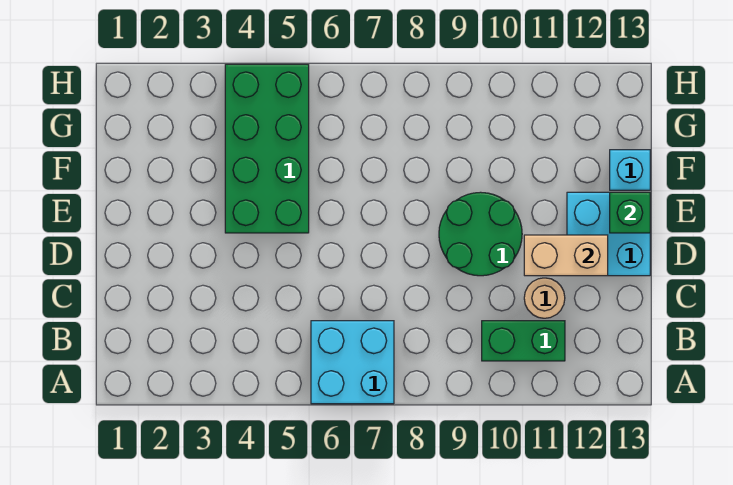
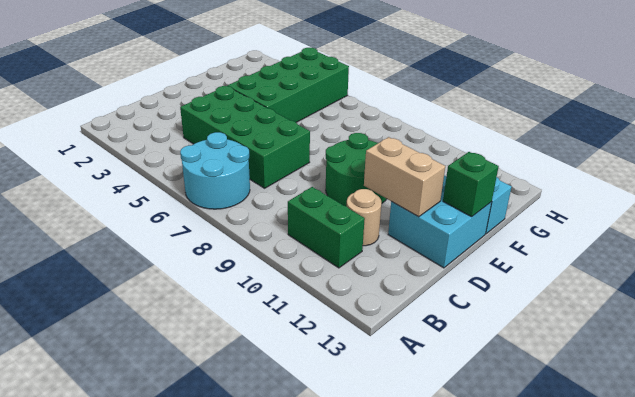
cyan brick A6:B7 level 1 -> cyan round brick A6:B7 level 1
none -> green brick C4:D7 level 1

